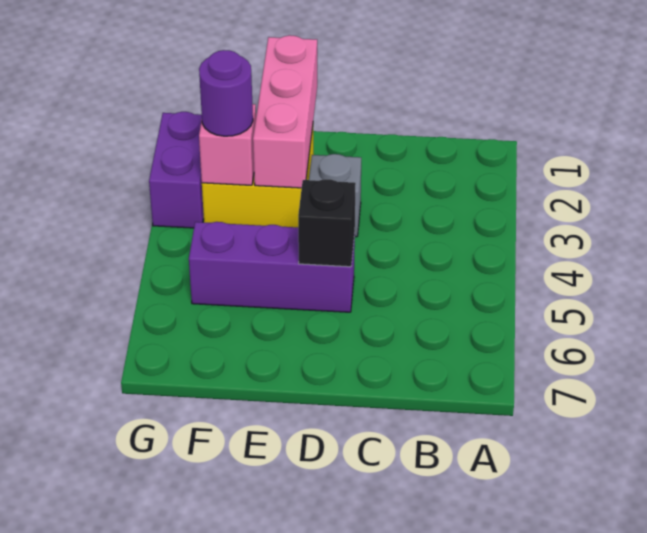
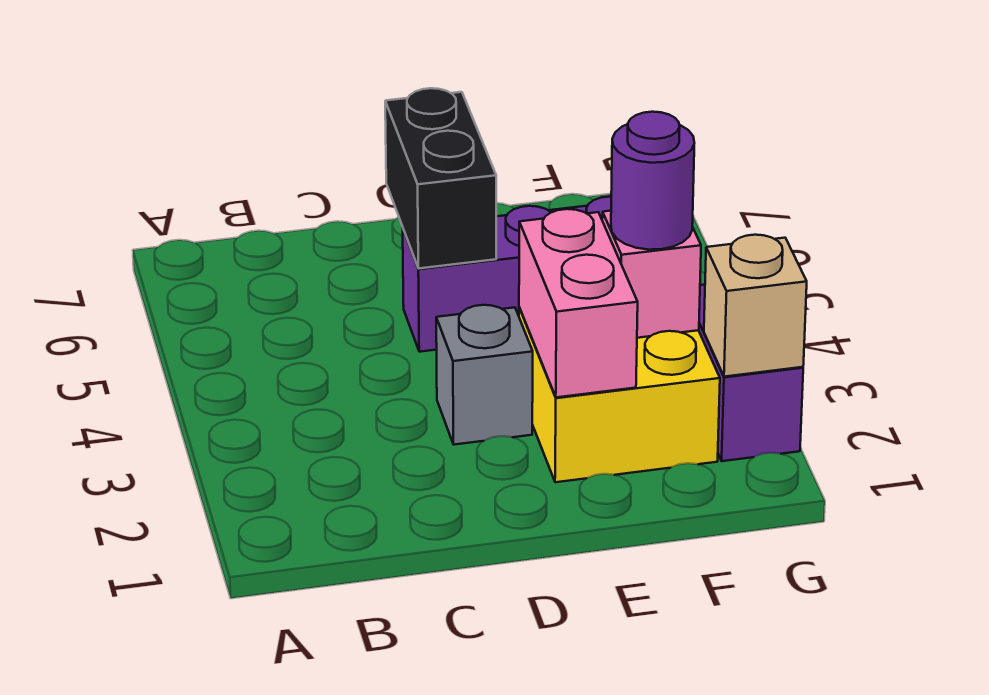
black brick D5 level 2 -> black brick D5:D6 level 2
pink brick E1:E3 level 2 -> pink brick E2:E3 level 2
none -> tan brick G2 level 2

